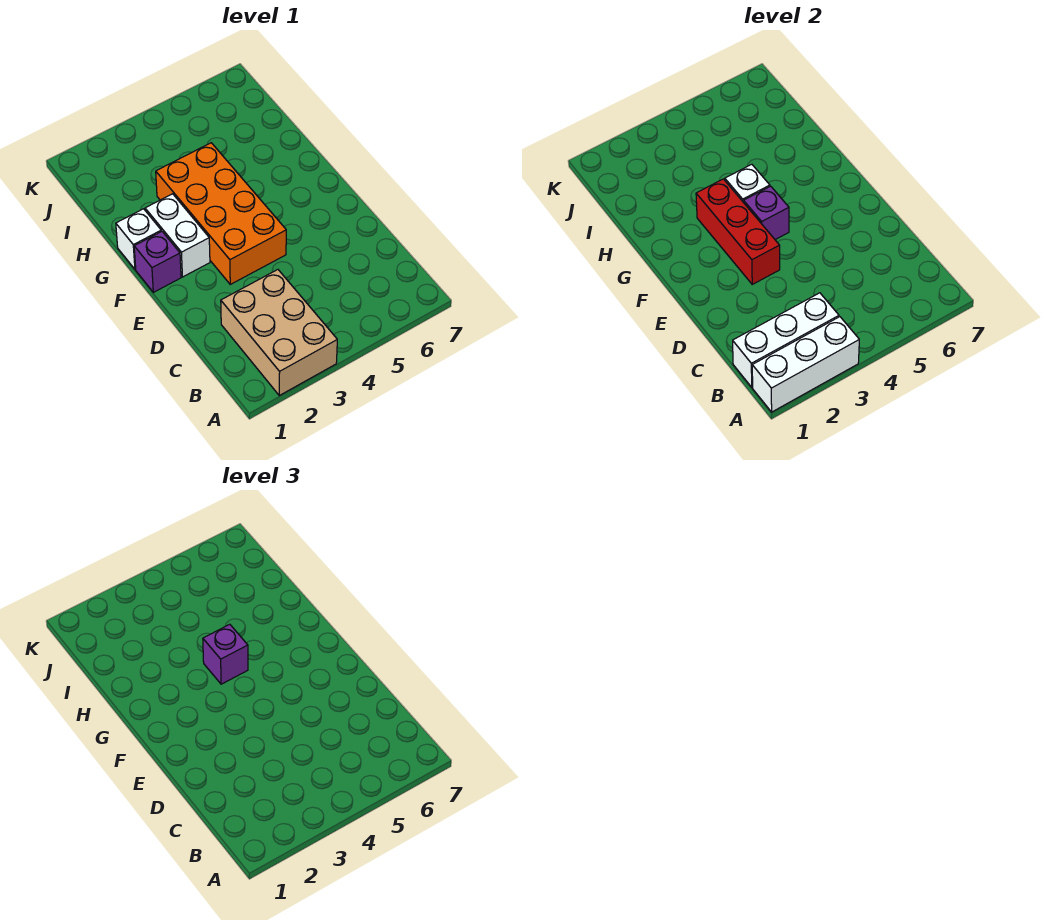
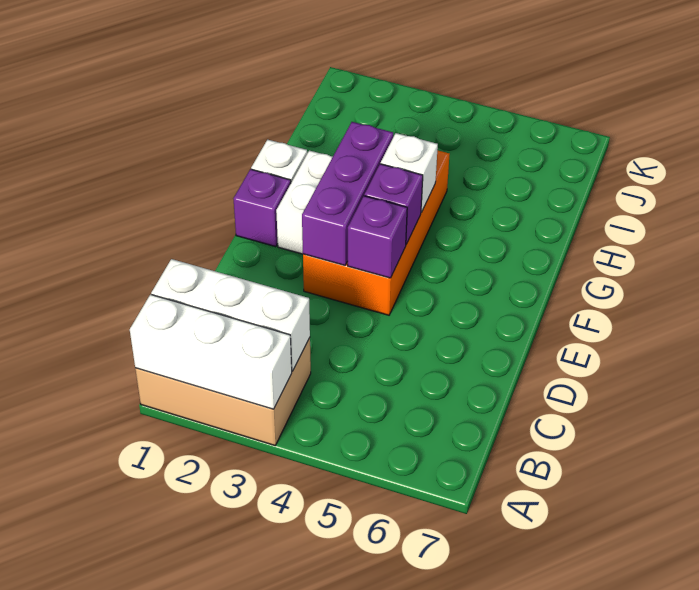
tan brick A2:C3 level 1 -> tan brick A1:B3 level 1
red brick E3:G3 level 2 -> purple brick E3:G3 level 2
purple brick G4 level 3 -> purple brick E4 level 2

